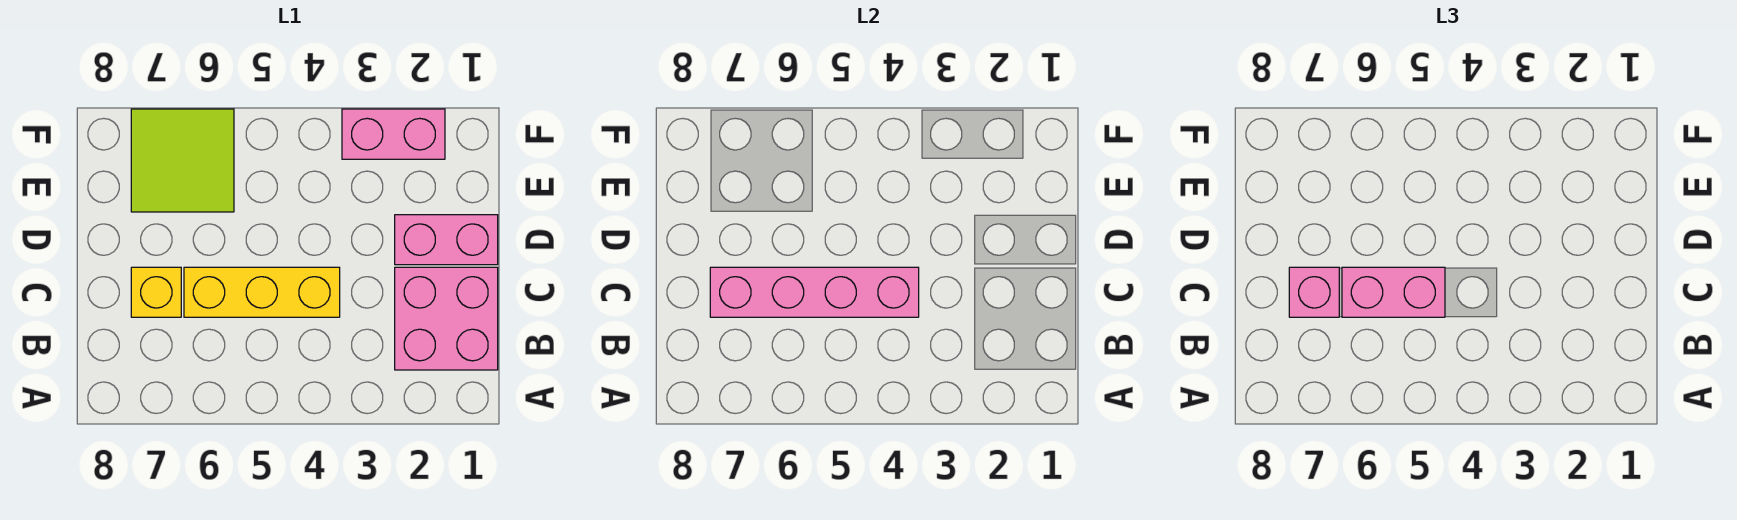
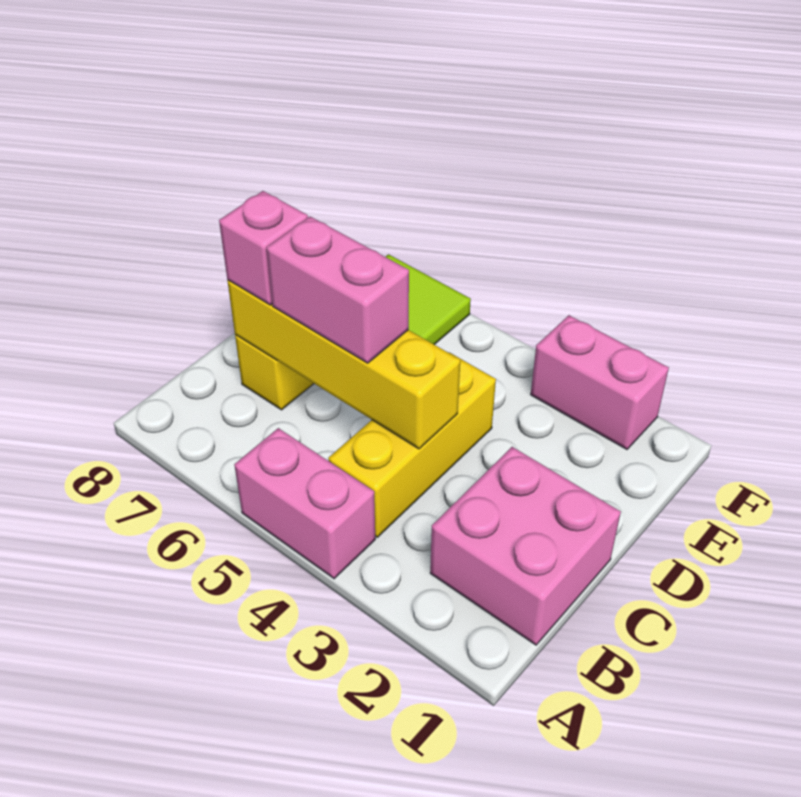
yellow brick C4:C6 level 1 -> yellow brick B4:D4 level 1
pink brick C4:C7 level 2 -> yellow brick C4:C7 level 2
pink brick D1:D2 level 1 -> pink brick A4:A5 level 1

